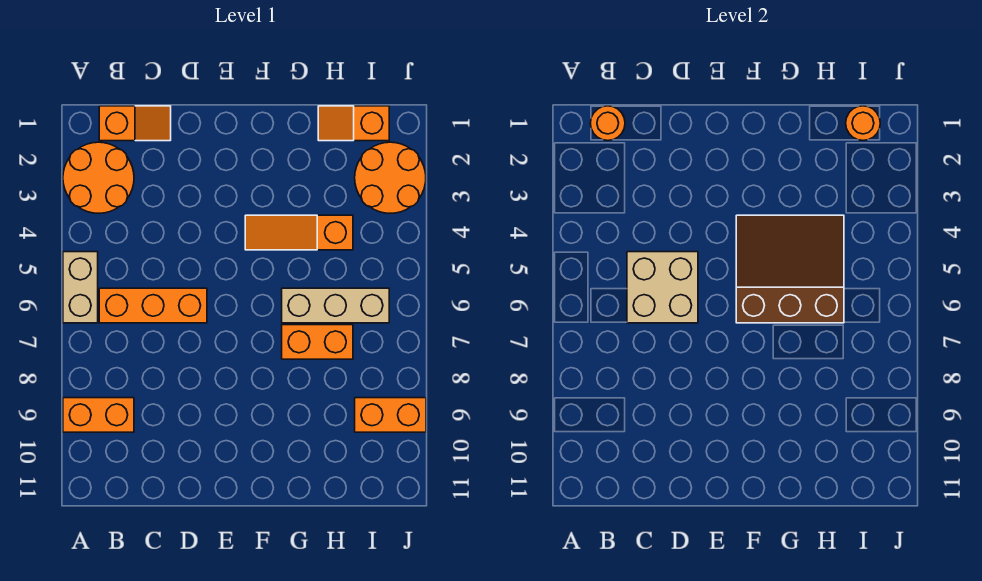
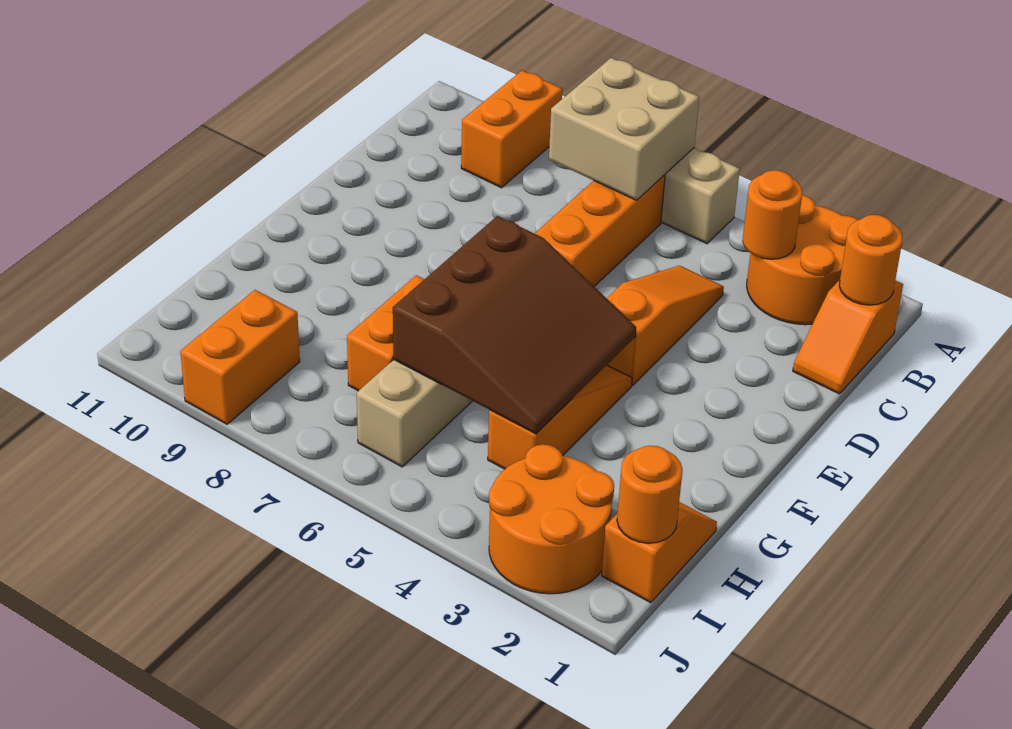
none -> orange round brick B3 level 2
none -> orange slope C4:E4 level 1 top E
tan brick C5:D6 level 2 -> tan brick A6:B7 level 2

